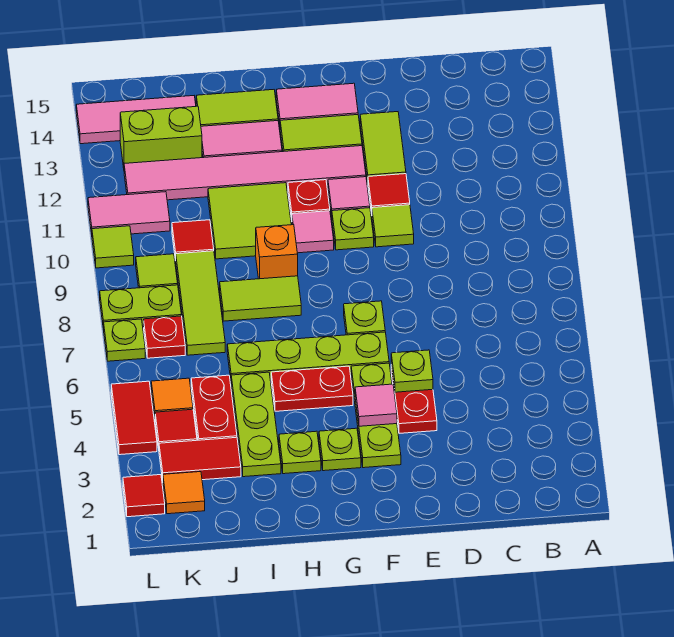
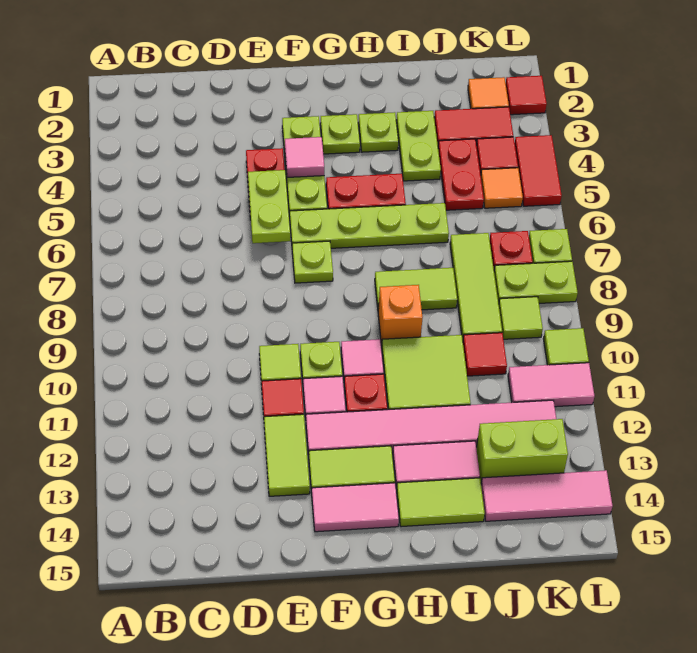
lime plate E5 level 2 -> lime plate E5:E6 level 2
lime plate I3:I5 level 1 -> lime plate I3:I4 level 1

